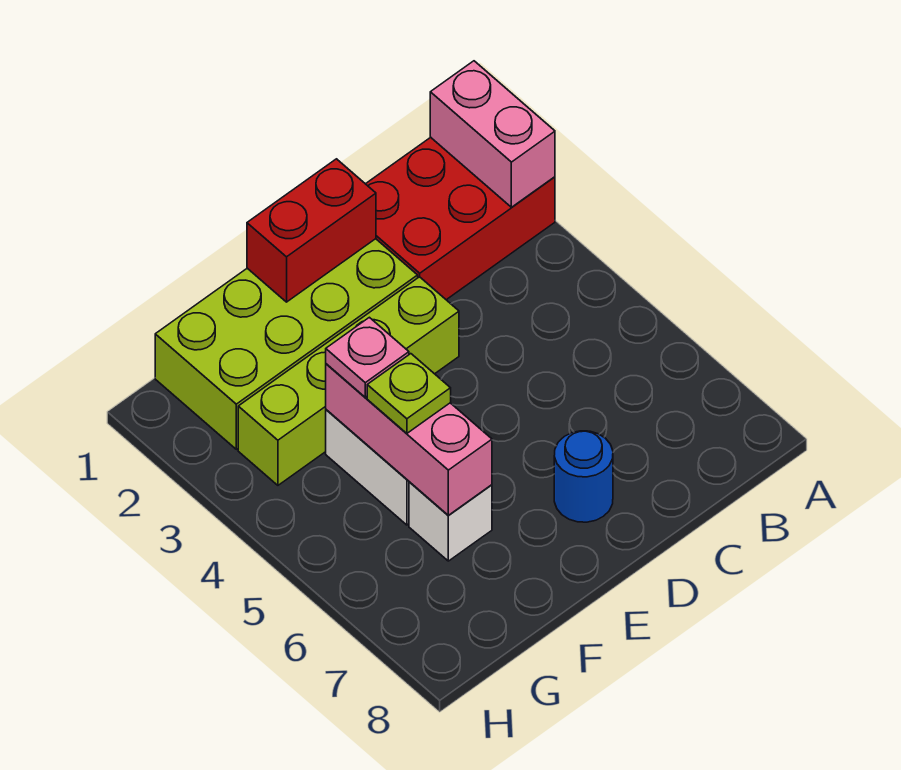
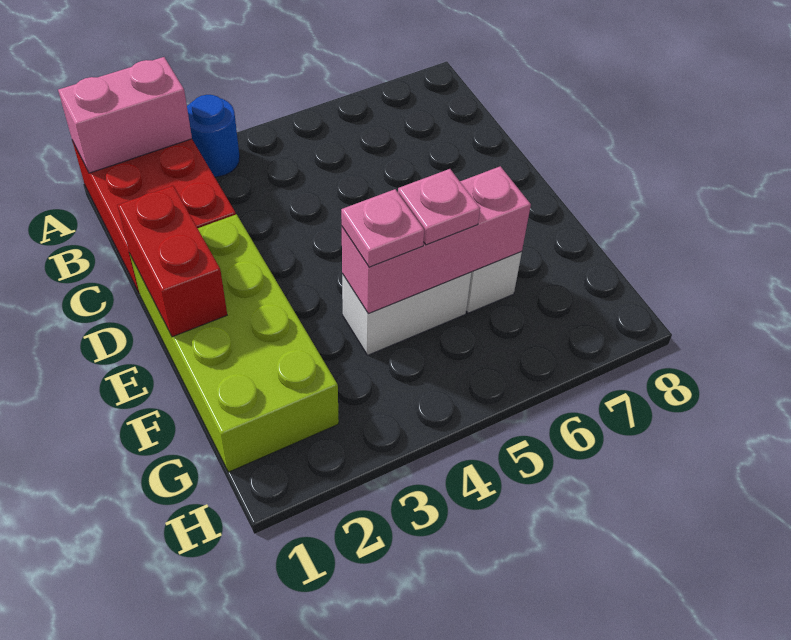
lime brick D3:G3 level 1 -> none
blue round brick D7 level 1 -> blue round brick A3 level 1
lime plate F5 level 3 -> pink plate F5 level 3

